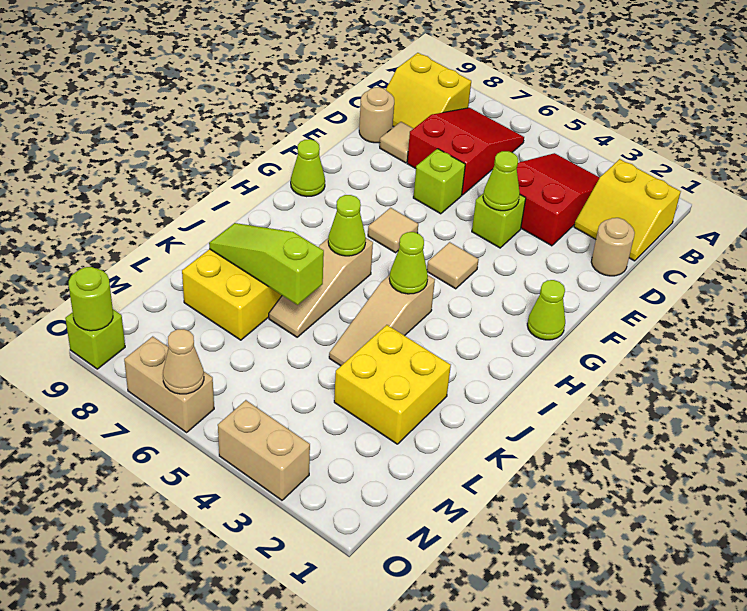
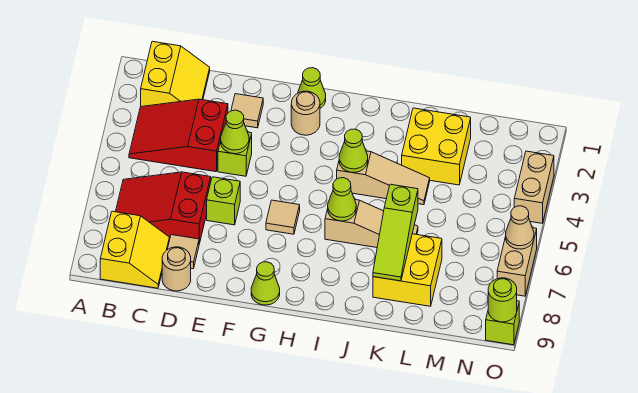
tan round brick D1 level 1 -> tan round brick G2 level 1
tan tile G4 level 1 -> tan tile E2 level 1

